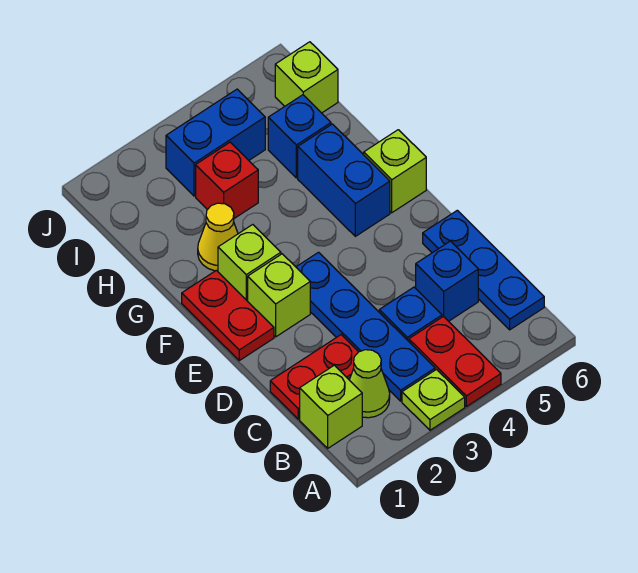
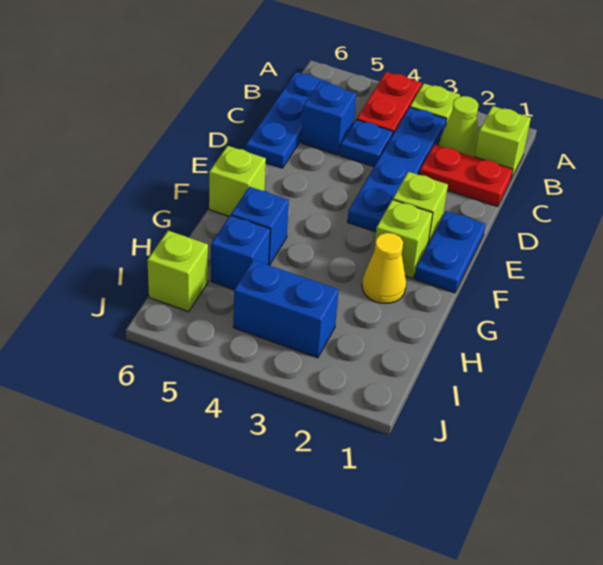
red plate E1:F1 level 1 -> blue plate E1:F1 level 1
blue brick F5:G5 level 1 -> blue brick G5 level 1
red brick H3 level 1 -> none

